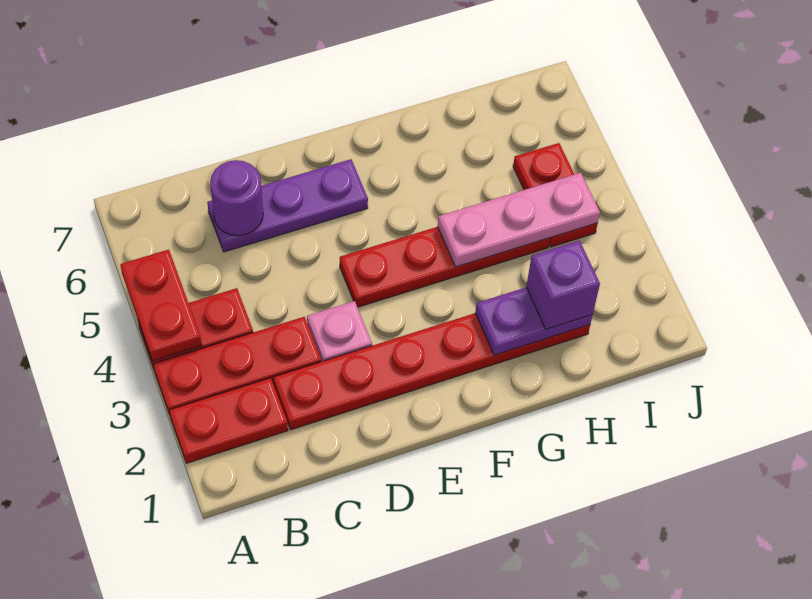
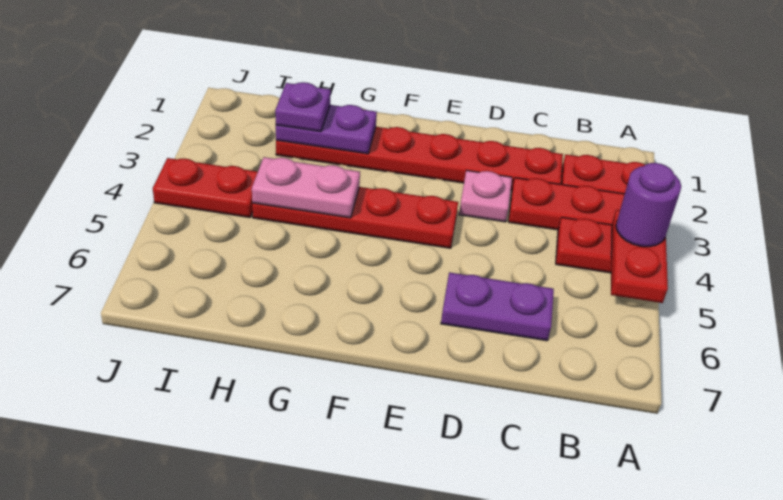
purple plate C6:E6 level 1 -> purple plate C6:D6 level 1
purple round brick C6 level 2 -> purple round brick A4 level 3
pink plate G4:I4 level 2 -> pink plate G4:H4 level 2
purple brick H2 level 3 -> purple plate H2 level 3
red plate I4:I5 level 1 -> red plate I4:J4 level 1

